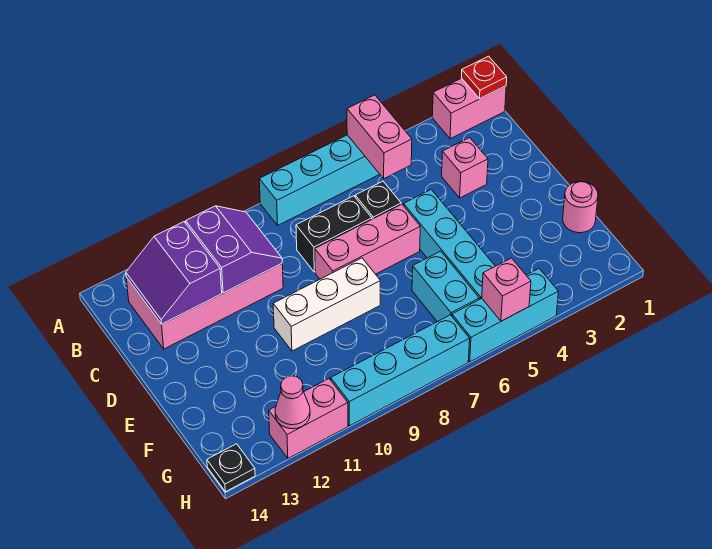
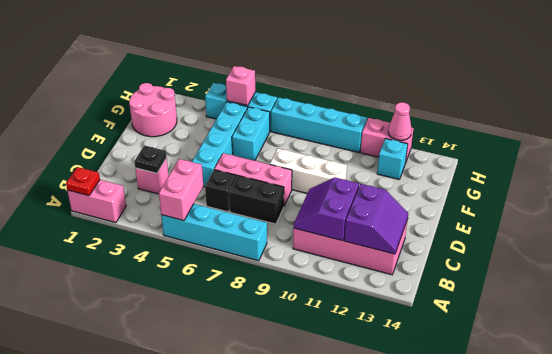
pink round brick F1 level 1 -> pink round brick F1:G2 level 1
none -> cyan brick G12 level 1
black plate H14 level 1 -> black plate C3 level 2

